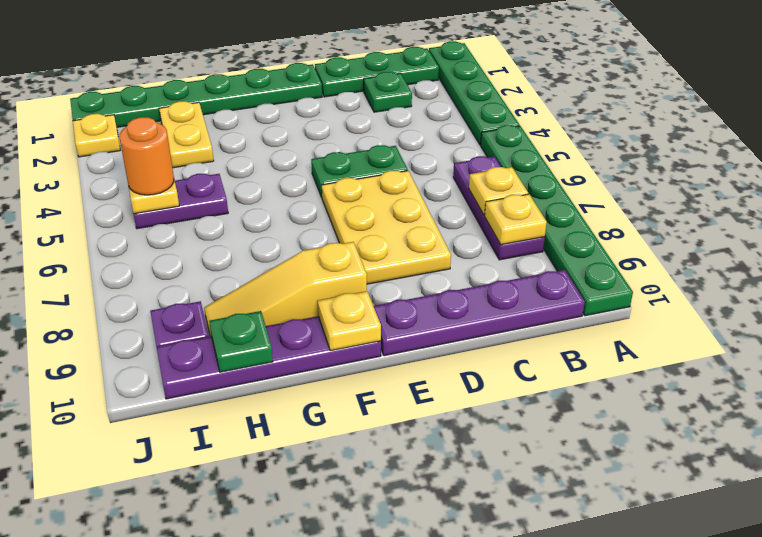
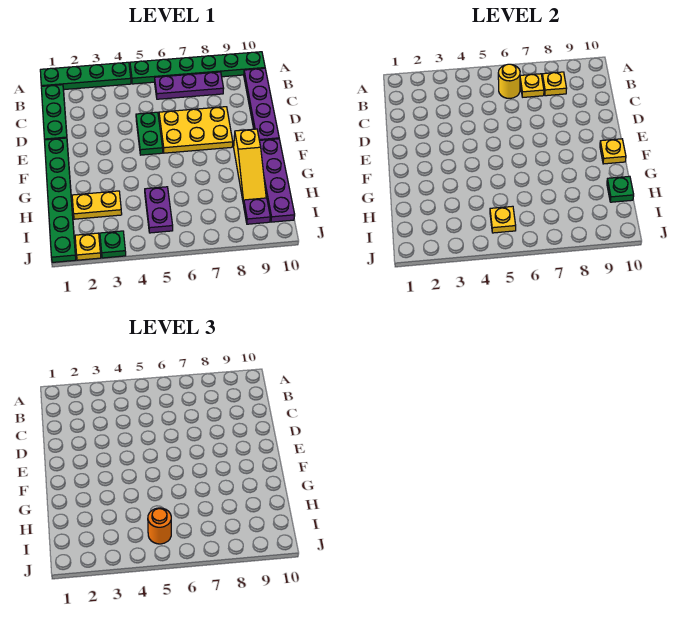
none -> yellow round brick B6 level 2
green plate C2 level 1 -> green plate J3 level 1

